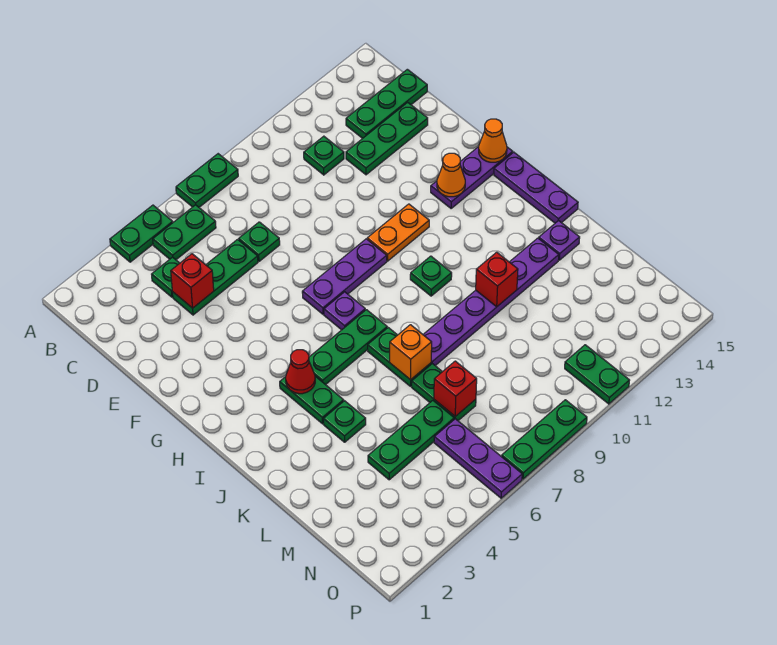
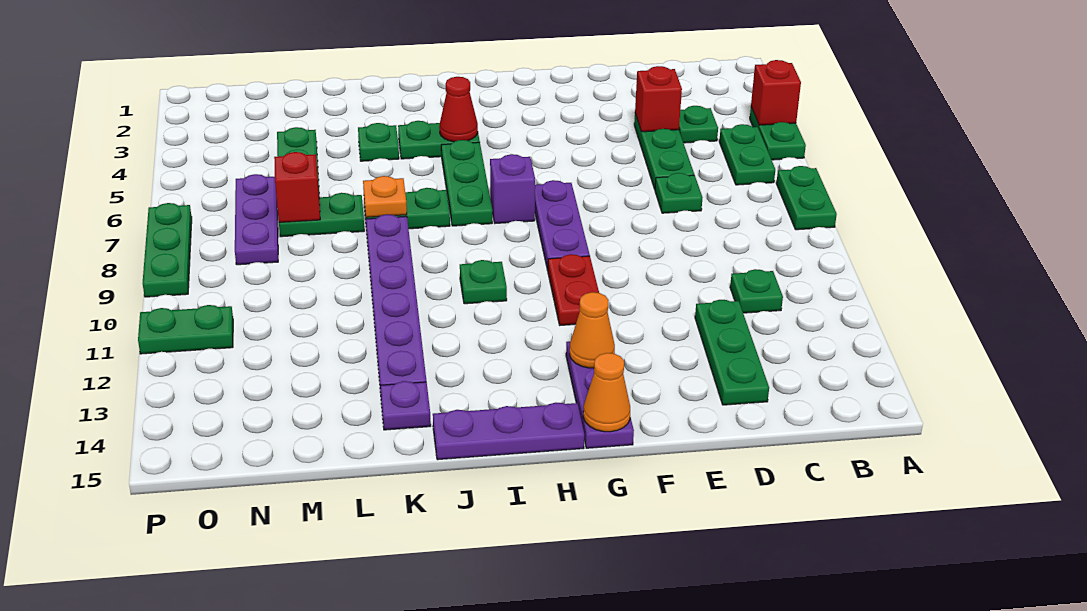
green plate C13:C15 level 1 -> none
orange plate G10:G11 level 1 -> red plate G10:G11 level 1
purple plate H7 level 1 -> purple brick H7 level 1
orange brick K7 level 2 -> orange plate K7 level 2
red brick K11 level 2 -> red brick A4 level 2
purple plate N6:P6 level 1 -> purple plate N6:N8 level 1

